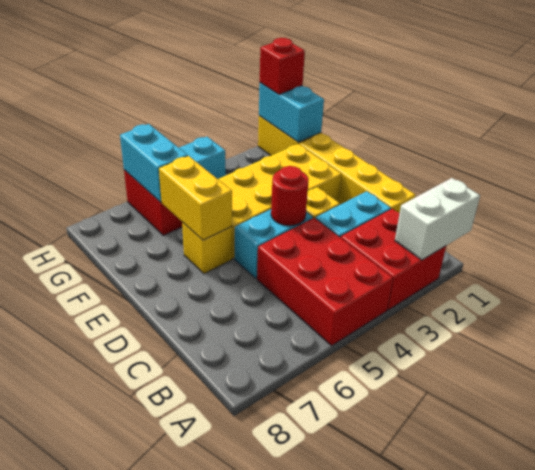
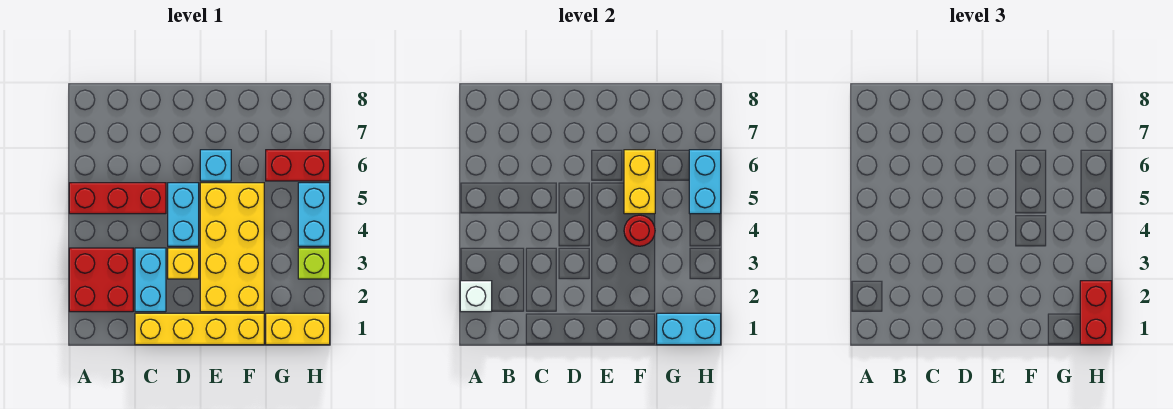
white brick A1:A2 level 2 -> white brick A2 level 2
red brick A4:C5 level 1 -> red brick A5:C5 level 1
red round brick D4 level 2 -> red round brick F4 level 2
yellow brick E6 level 1 -> cyan brick E6 level 1
yellow brick E6:F6 level 2 -> yellow brick F5:F6 level 2
cyan brick G6:H6 level 2 -> cyan brick H5:H6 level 2
red brick H1 level 3 -> red brick H1:H2 level 3
none -> lime brick H3 level 1

